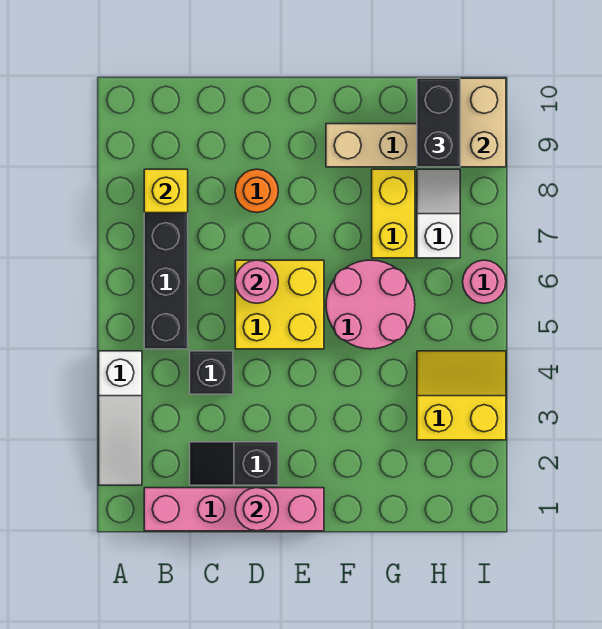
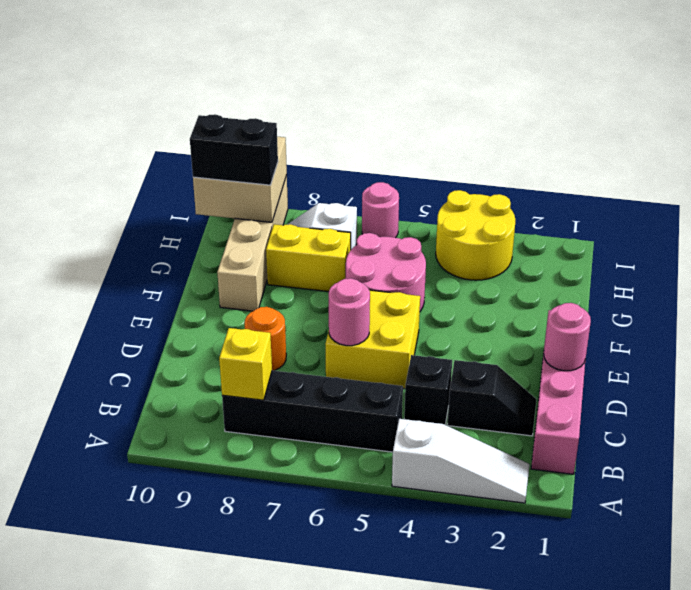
black slope C2:D2 level 1 top D -> black slope C2:C3 level 1 top 3
yellow slope H3:I4 level 1 top 3 -> yellow round brick H3:I4 level 1

